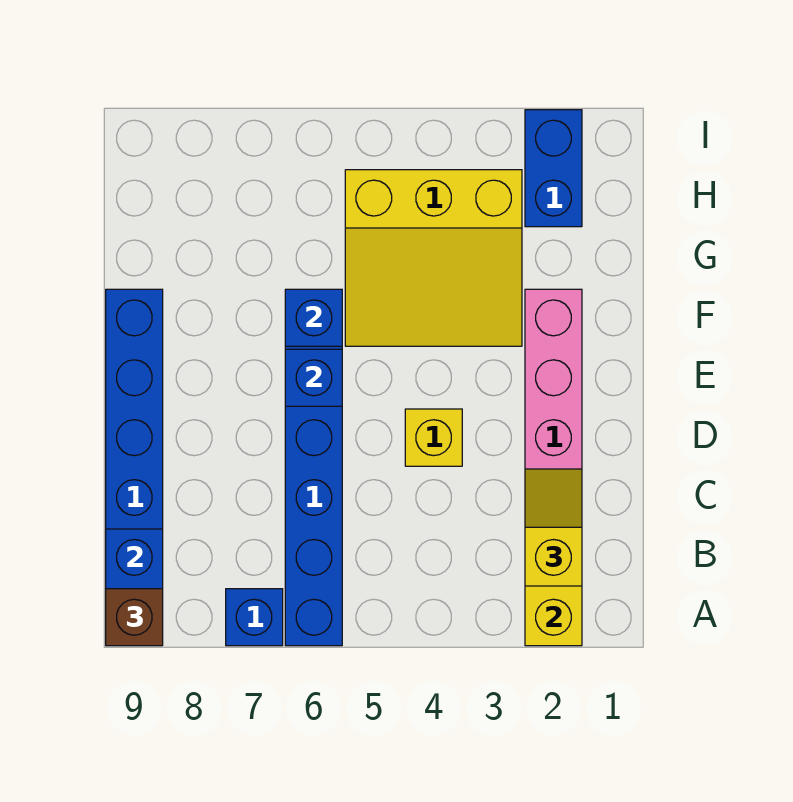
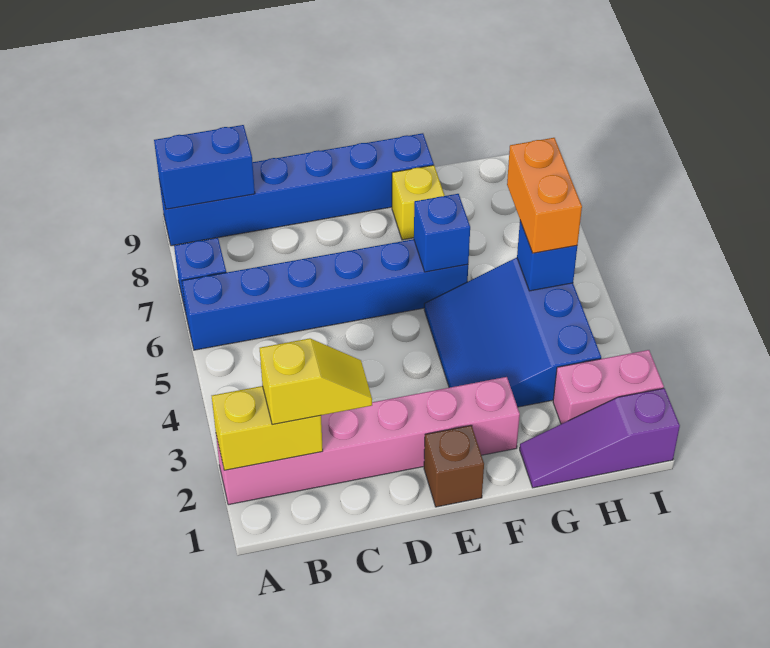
brown brick A9 level 3 -> brown brick E1 level 1
yellow brick D4 level 1 -> yellow brick F8 level 1
blue brick E6 level 2 -> blue brick H5 level 2
yellow slope F3:H5 level 1 top H -> blue slope F3:H5 level 1 top H
none -> purple slope G1:I1 level 1 top I
blue brick H2:I2 level 1 -> pink brick H2:I2 level 1
none -> orange brick H5:H6 level 3

